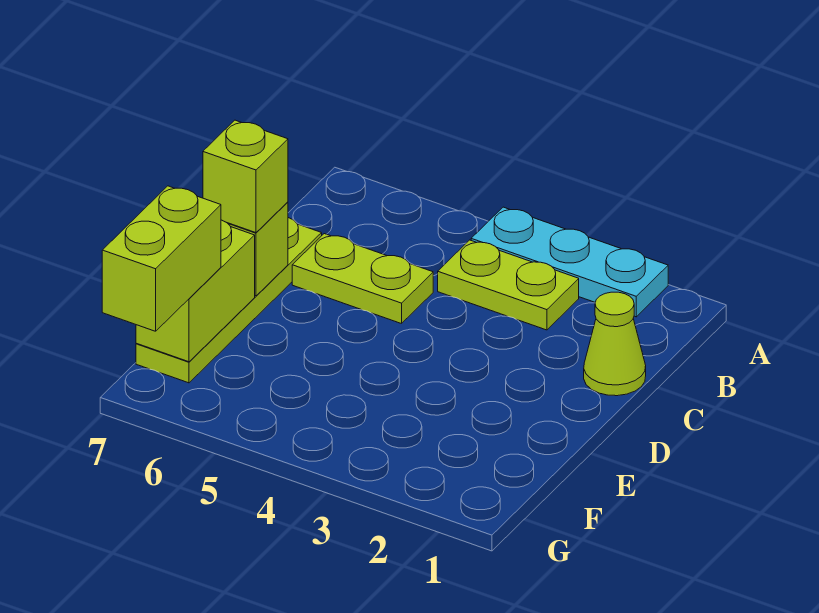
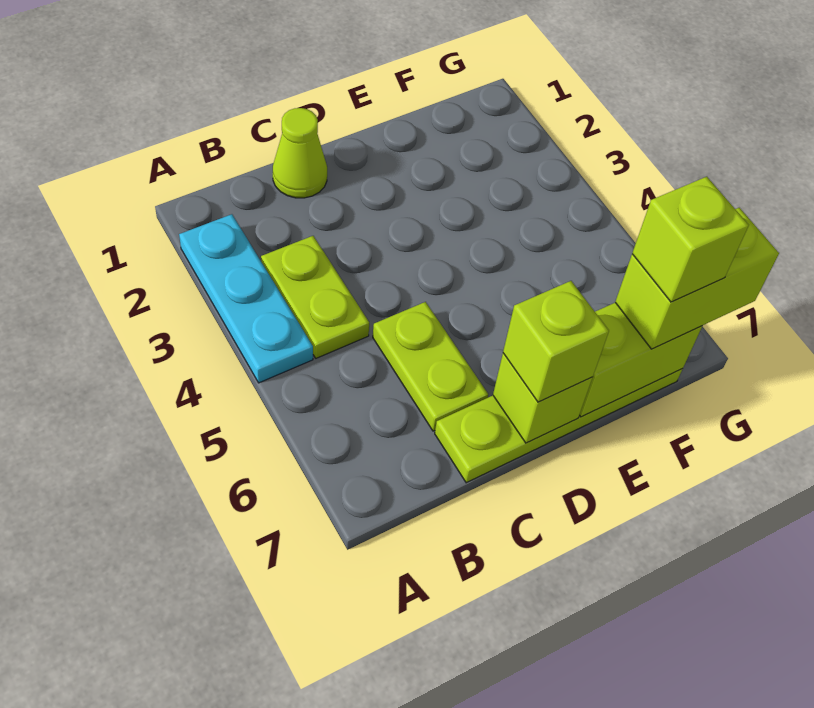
none -> lime brick F7 level 4

